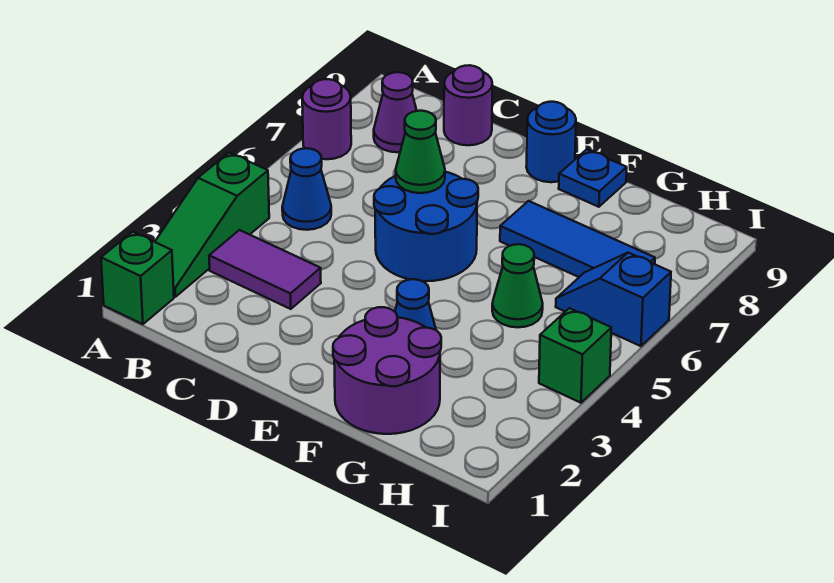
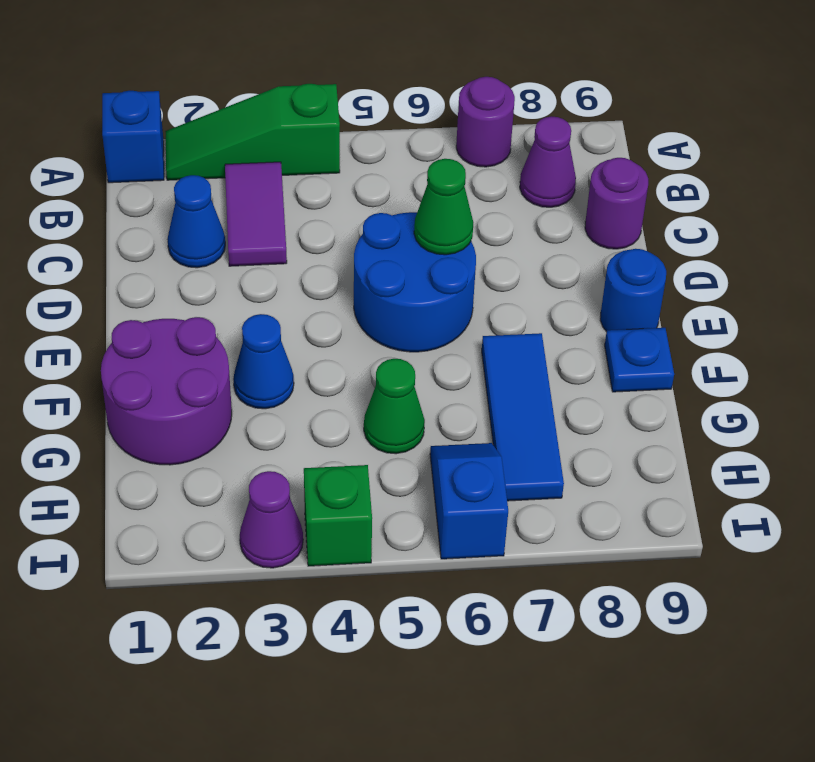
green brick A1 level 1 -> blue brick A1 level 1
blue cone B5 level 1 -> blue cone C2 level 1
none -> purple cone I3 level 1

